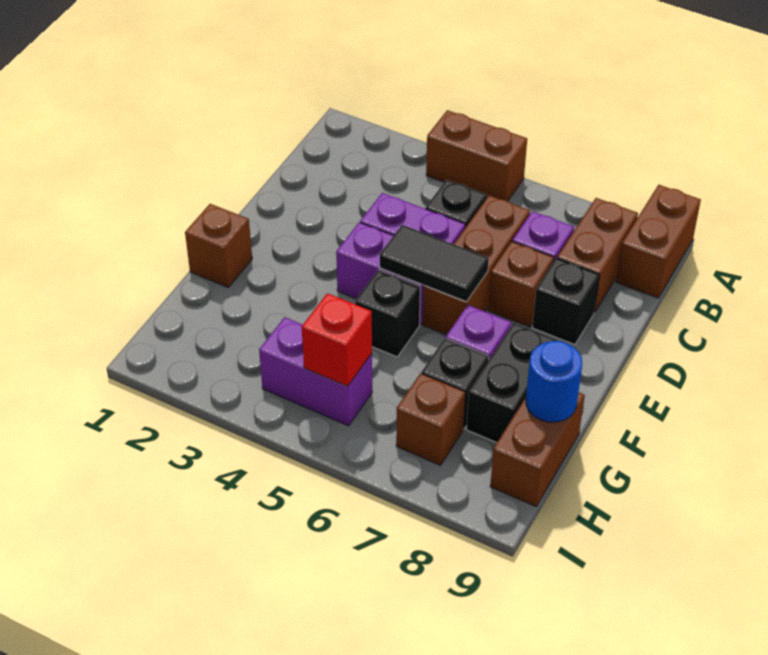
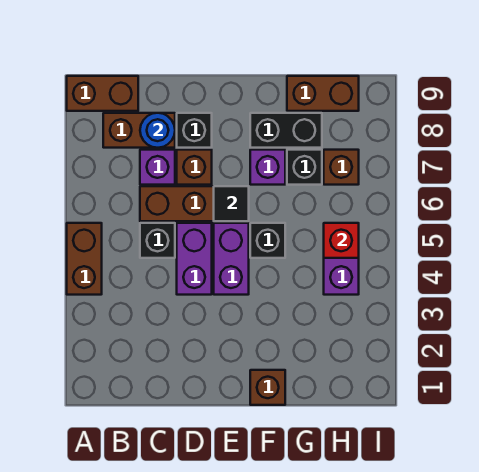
black tile E5:E6 level 2 -> black tile E6 level 2
blue round brick G9 level 2 -> blue round brick C8 level 2

